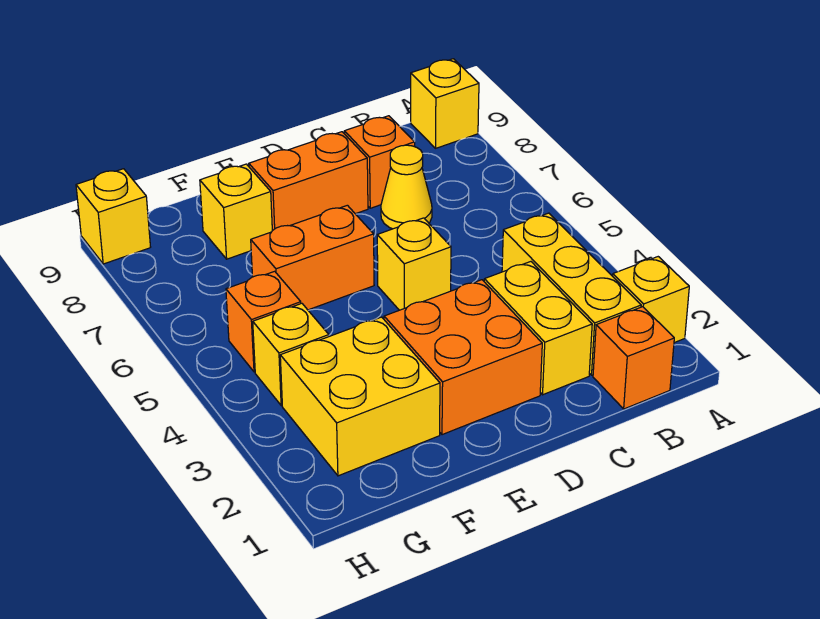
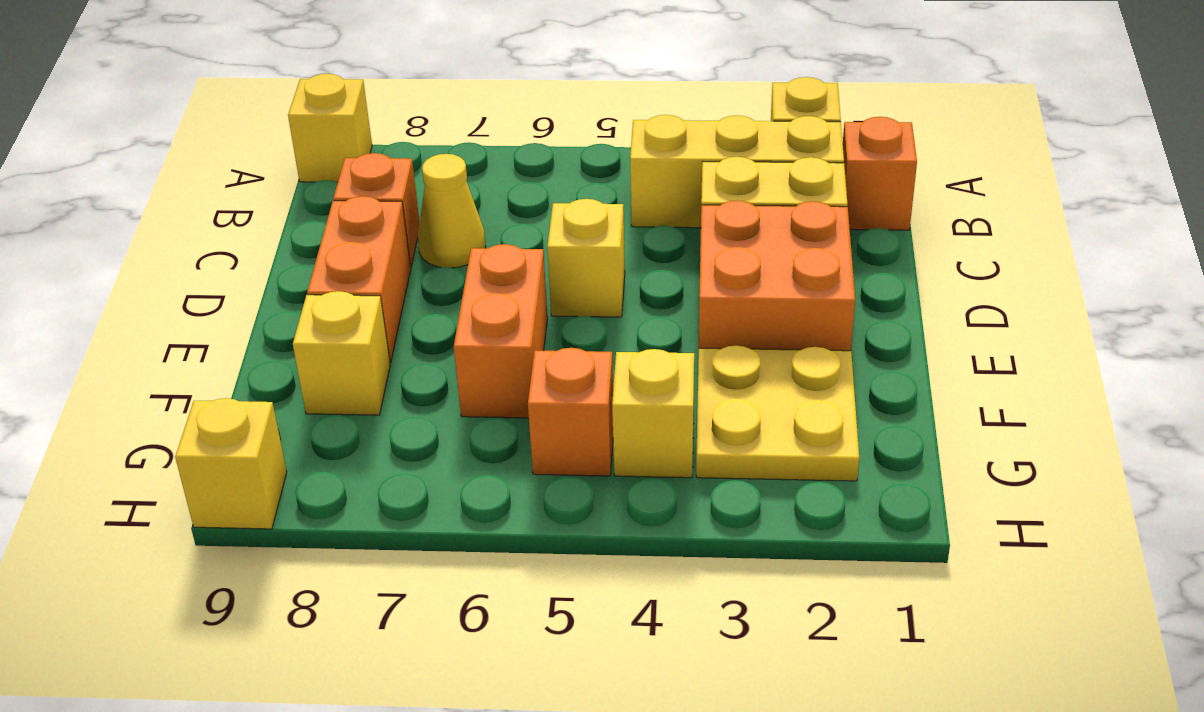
yellow brick F2:G3 level 1 -> yellow plate F2:G3 level 1

